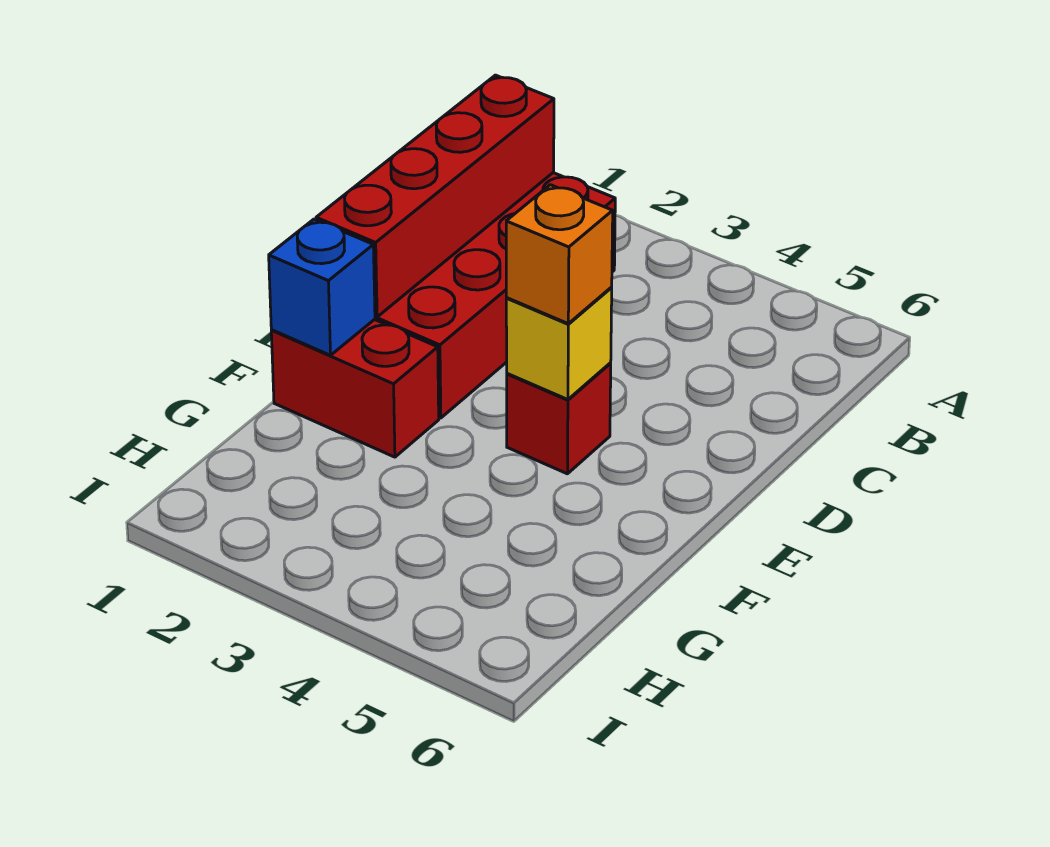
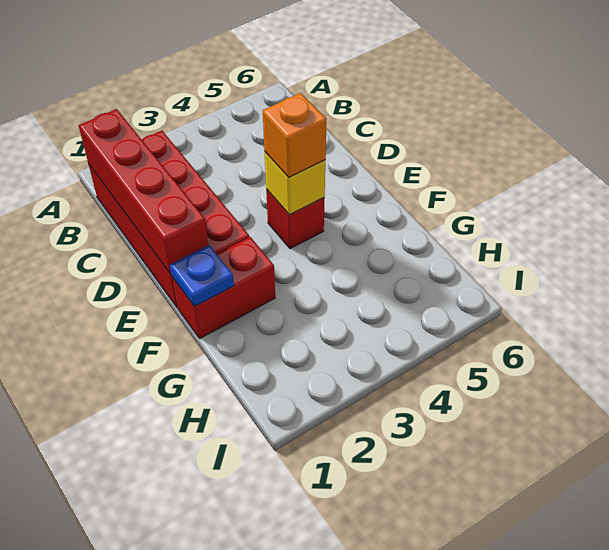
blue brick F1 level 2 -> blue plate F1 level 2

